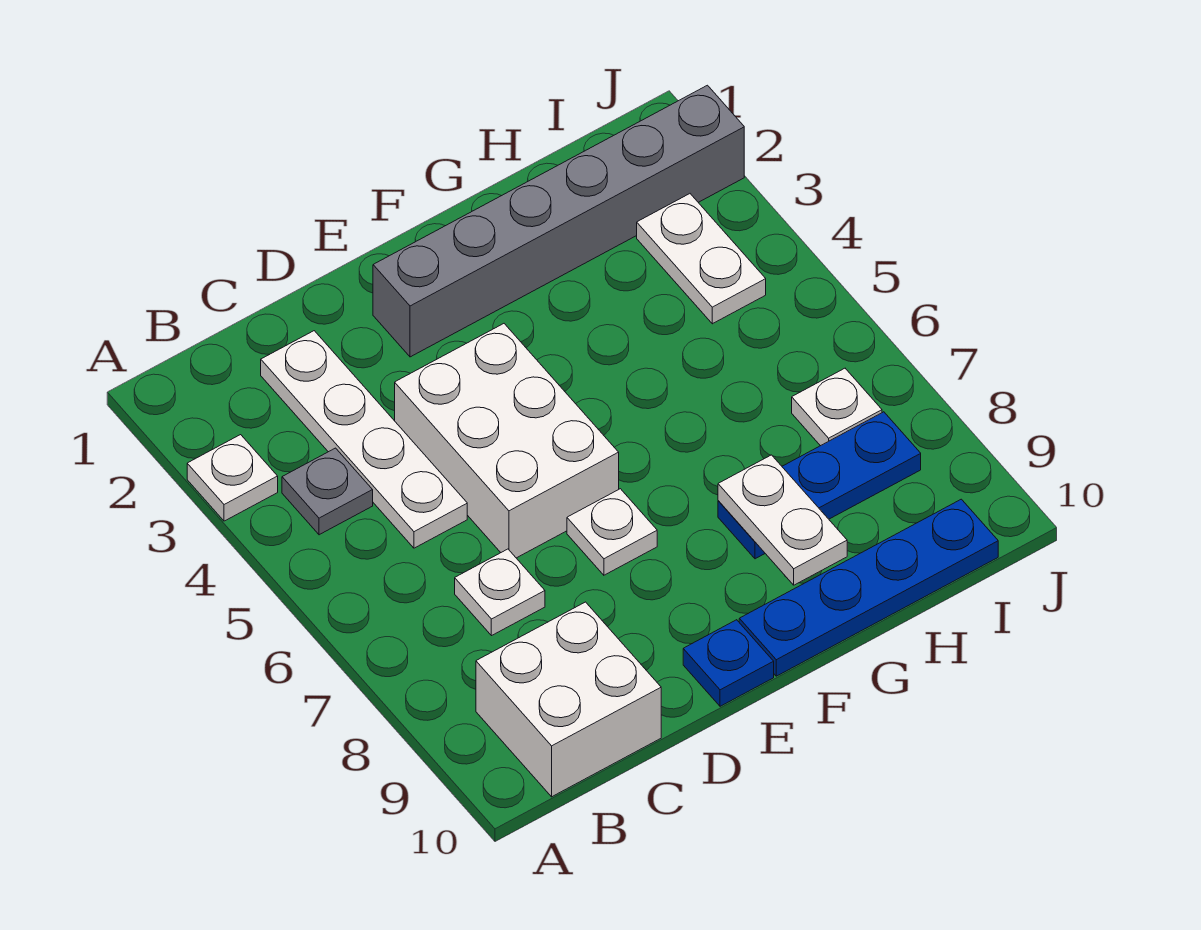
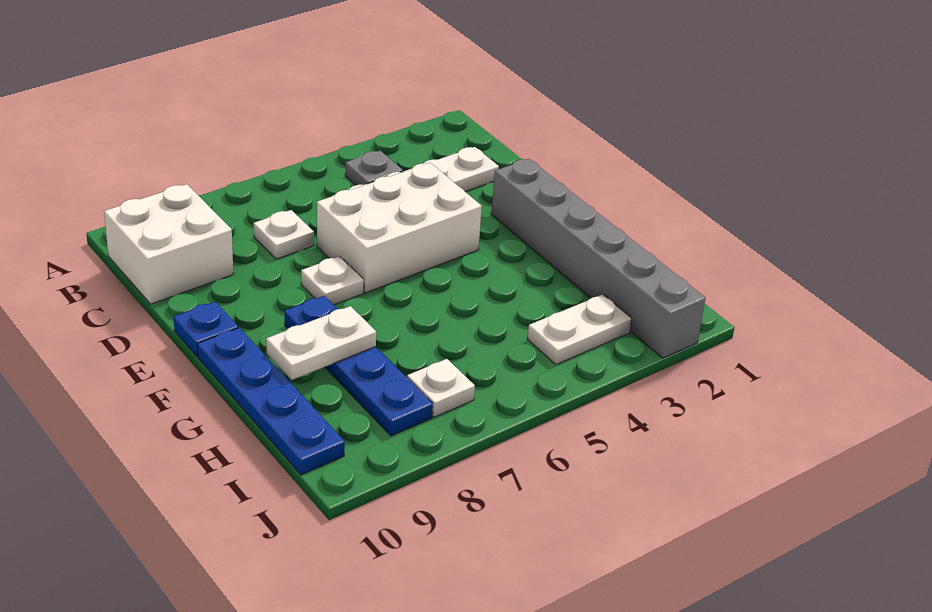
white plate A3 level 1 -> none
blue plate G8:I8 level 1 -> blue plate F8:I8 level 1

